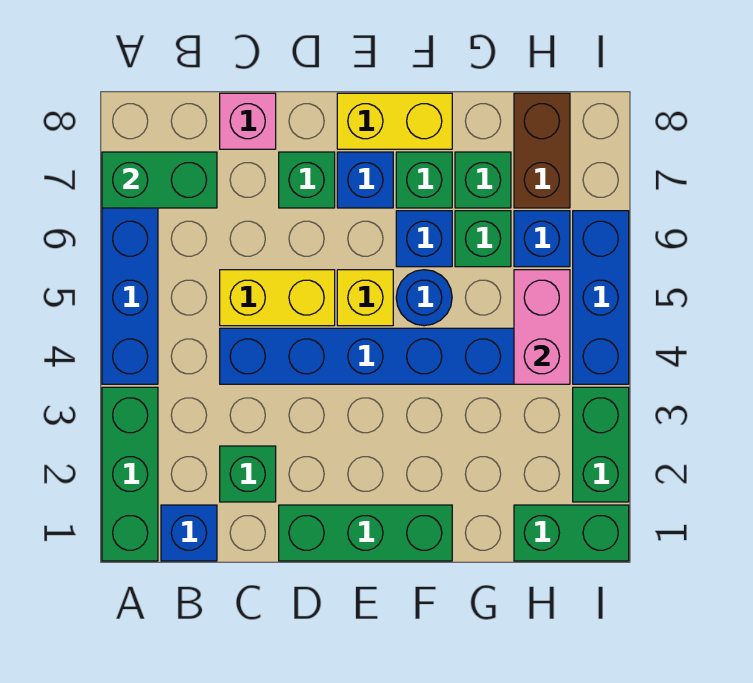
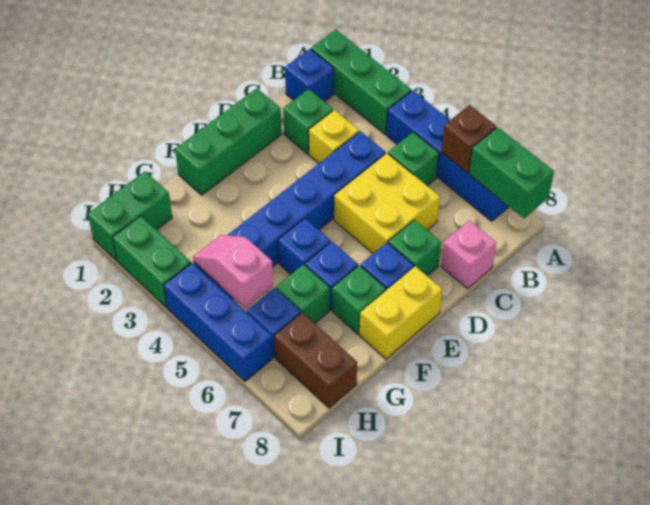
none -> brown brick A6 level 2
green brick A7:B7 level 2 -> green brick A7:A8 level 2
yellow brick C5:D5 level 1 -> yellow brick C5:D6 level 1
yellow brick E5 level 1 -> yellow brick C3 level 1
blue round brick F5 level 1 -> blue brick F5 level 1
green brick G7 level 1 -> green brick B5 level 1
pink brick H4:H5 level 2 -> pink slope H4:H5 level 2 top 5

